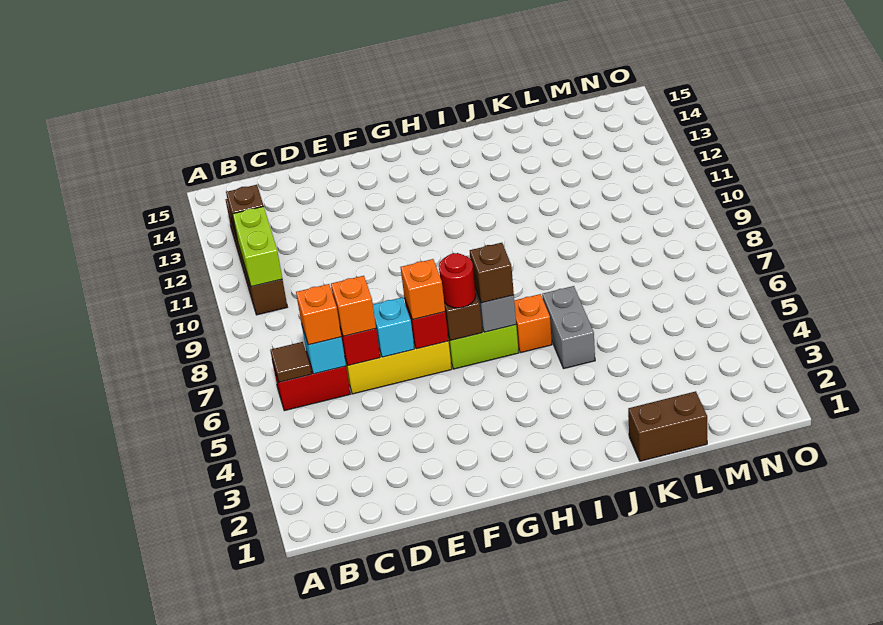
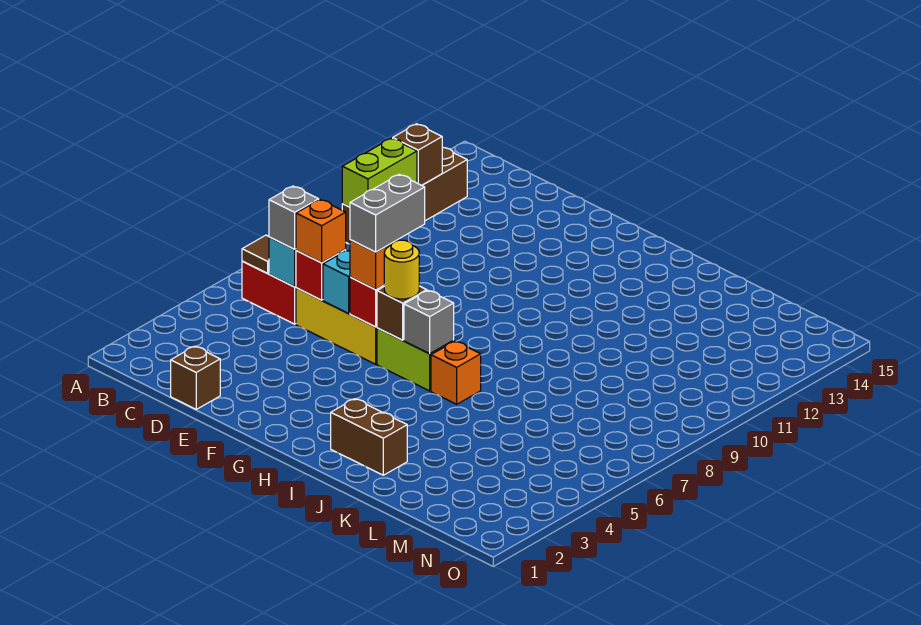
orange brick C6 level 3 -> grey brick C6 level 3
red round brick G6 level 3 -> yellow round brick G6 level 3
brown brick H6 level 3 -> brown brick D1 level 1
grey brick J5:J6 level 1 -> grey brick F6:F7 level 4
brown brick K1:L1 level 1 -> brown brick I2:J2 level 1

